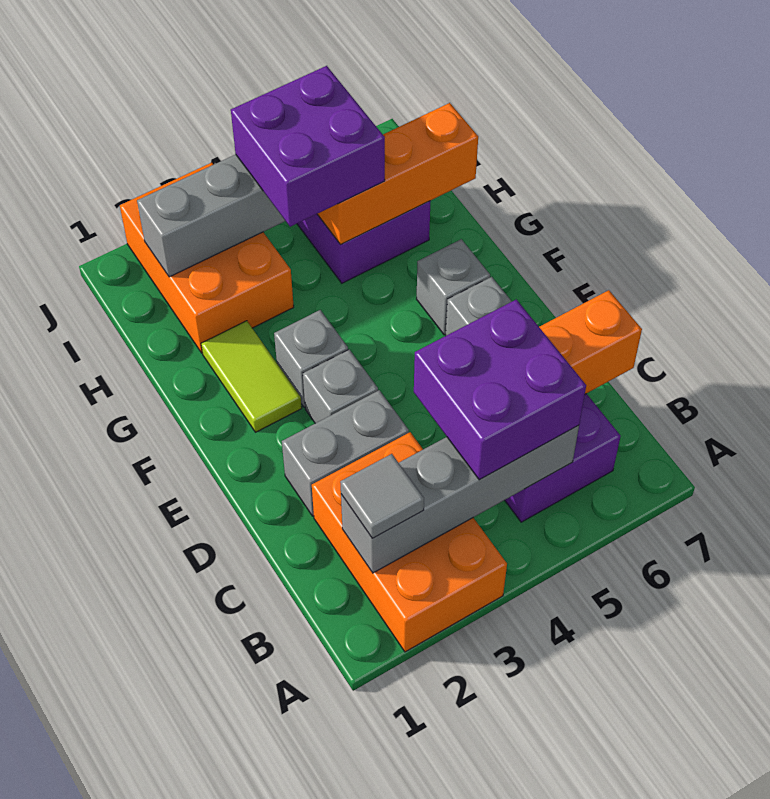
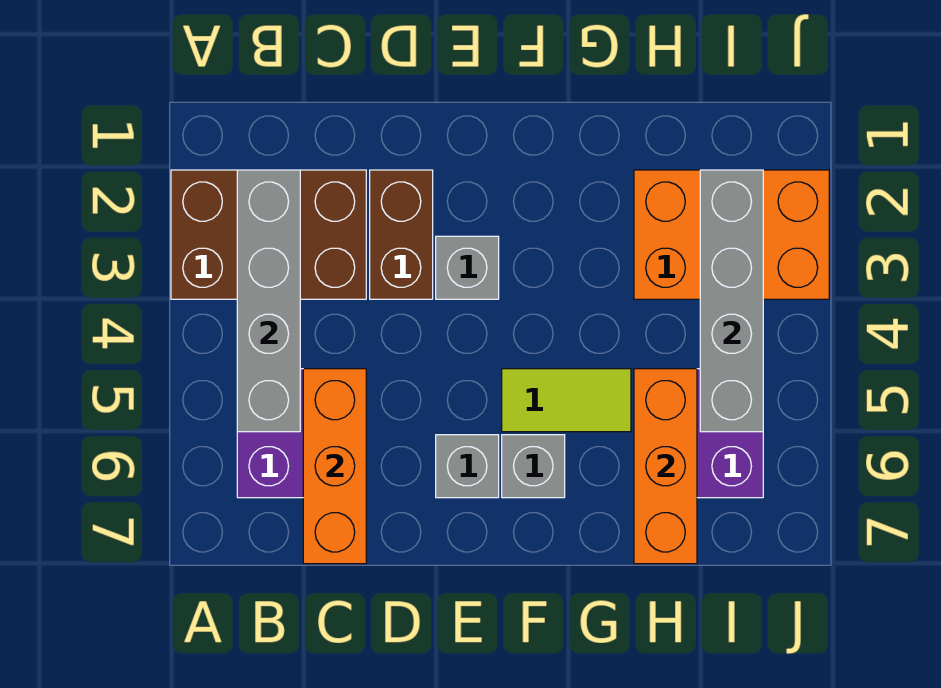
orange brick A2:C3 level 1 -> brown brick A2:C3 level 1
grey tile B2 level 3 -> none
purple brick B4:C5 level 3 -> none
grey brick D2:D3 level 1 -> brown brick D2:D3 level 1
lime tile F2:G2 level 1 -> lime tile F5:G5 level 1
grey brick F3 level 1 -> none
purple brick H4:I5 level 3 -> none

